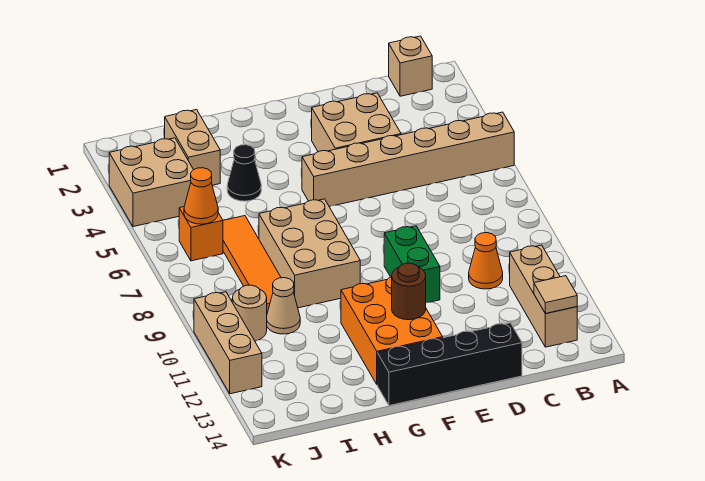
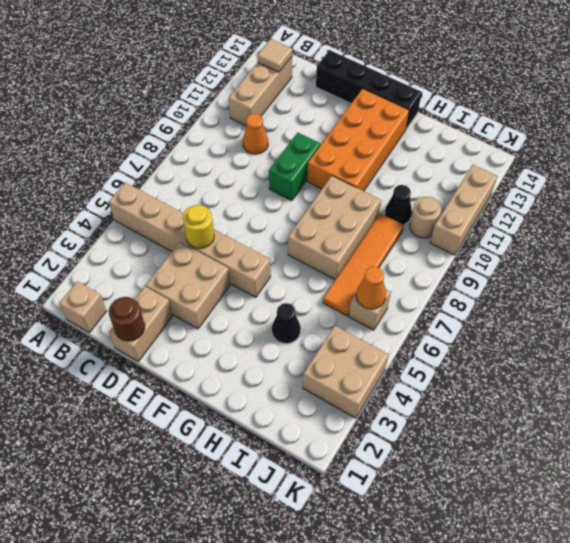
none -> yellow round brick D5 level 2
orange brick F11:G13 level 1 -> orange brick F10:G13 level 1
brown round brick F12 level 2 -> brown round brick D1 level 2
tan brick I2:I3 level 1 -> tan brick D1:D2 level 1
tan cone I10 level 1 -> black cone I10 level 1
orange brick J6 level 1 -> tan brick J6 level 1

